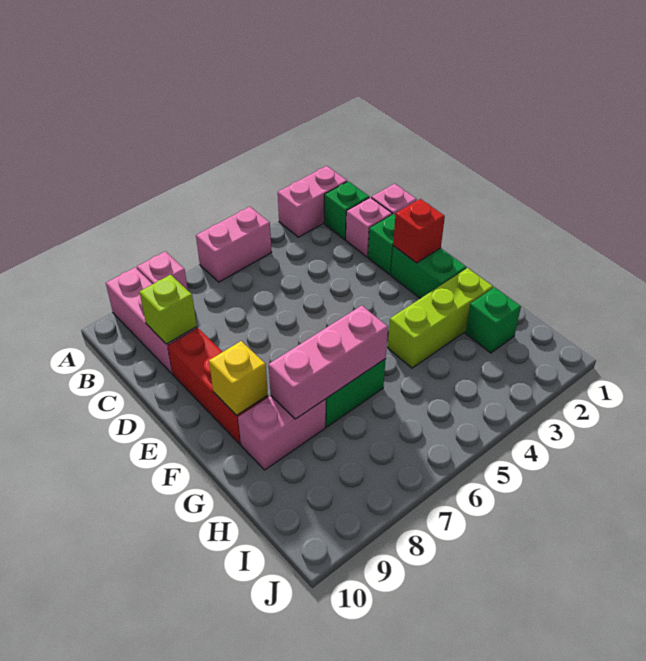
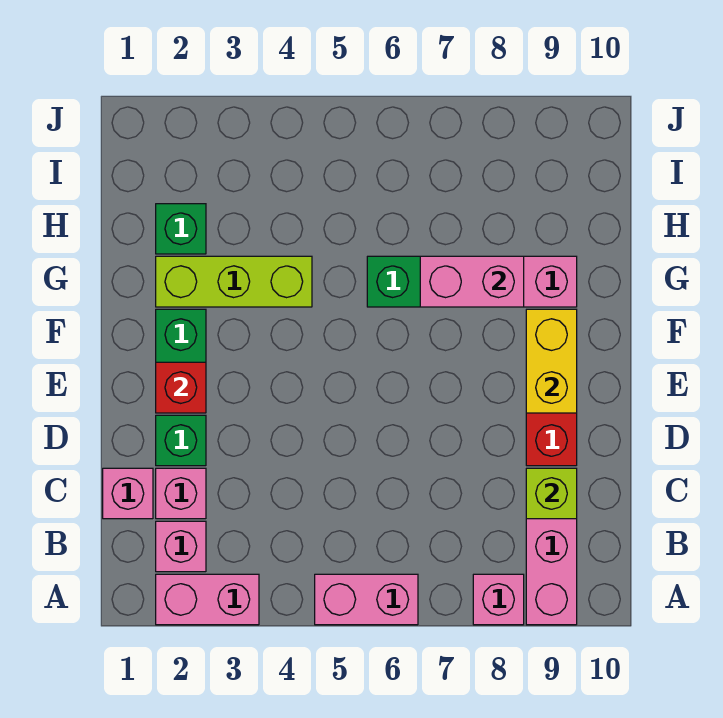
green brick B2 level 1 -> pink brick B2 level 1
yellow brick F9 level 2 -> yellow brick E9:F9 level 2
pink brick G6:G8 level 2 -> pink brick G7:G8 level 2

